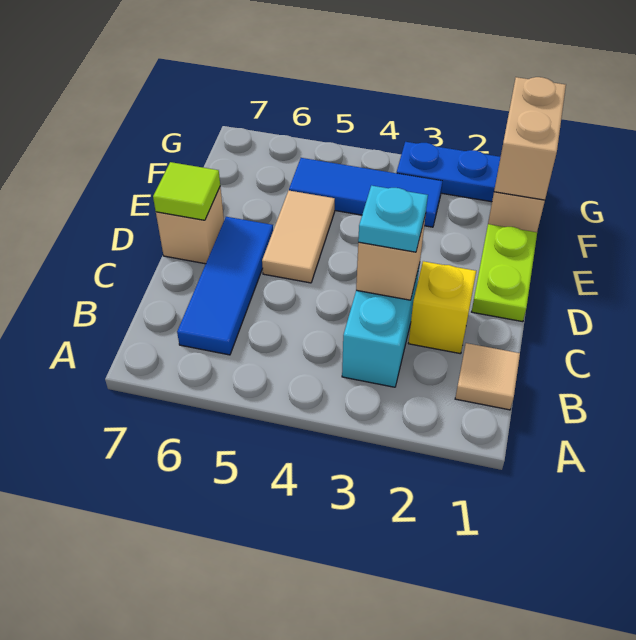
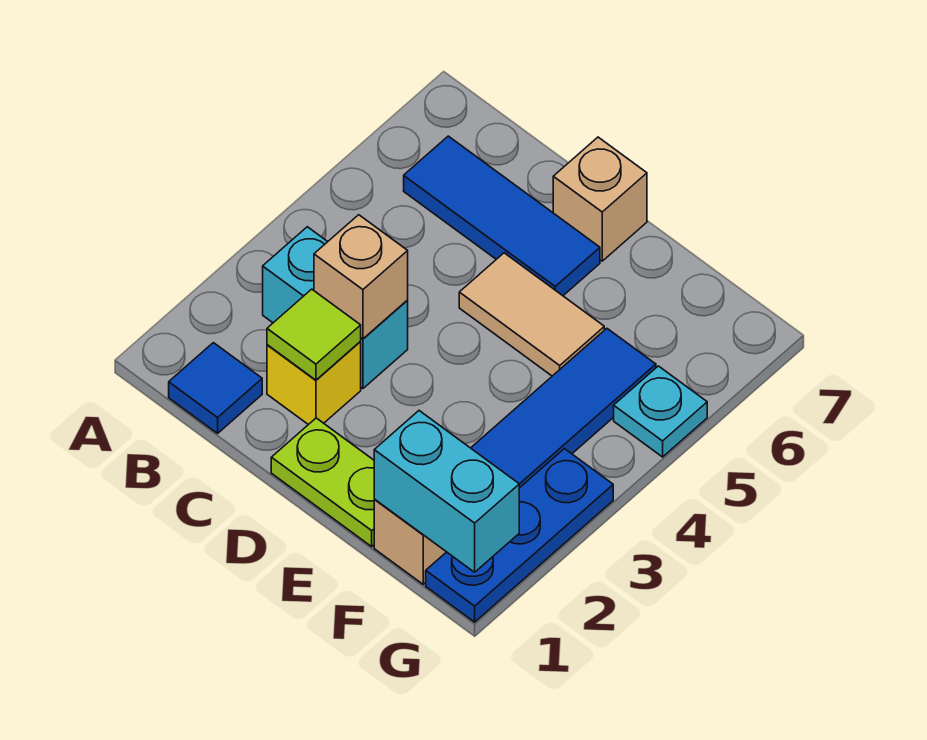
tan tile B1 level 1 -> blue tile B1 level 1
cyan plate C3 level 3 -> cyan plate G5 level 1
lime tile D7 level 2 -> lime tile C2 level 2
tan brick F1:G1 level 2 -> cyan brick F1:G1 level 2

